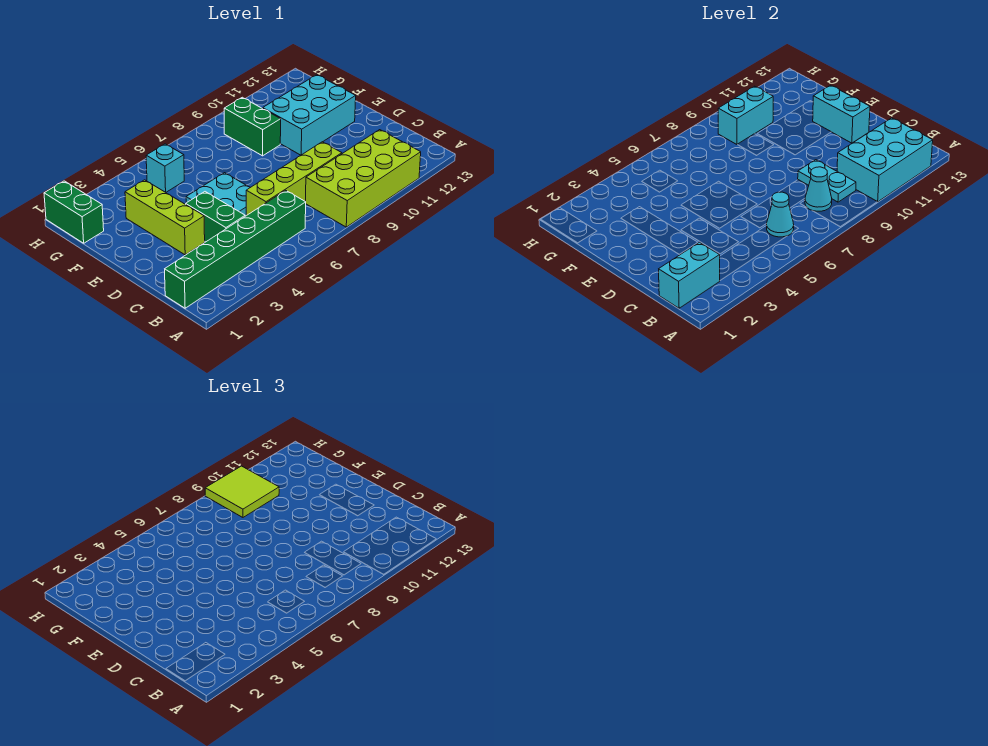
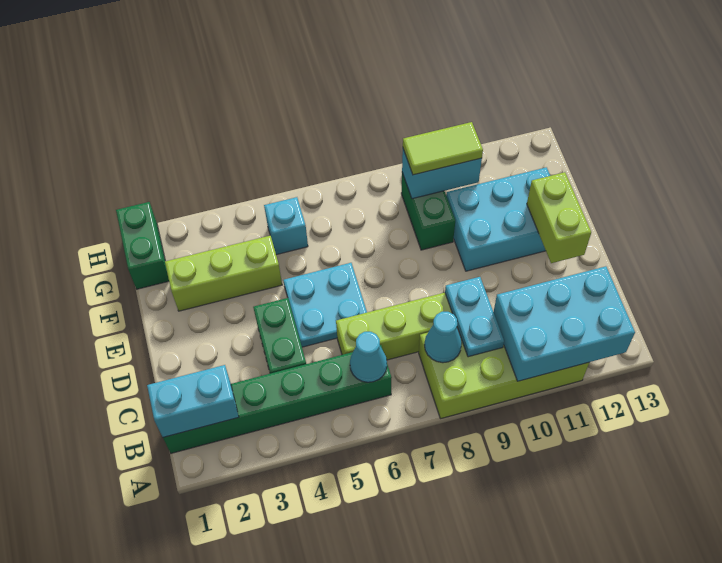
lime brick D3:F3 level 1 -> lime brick F2:F4 level 1
cyan brick D12:E12 level 2 -> lime brick D12:E12 level 2
lime tile G9:H10 level 3 -> lime tile G9:G10 level 3

